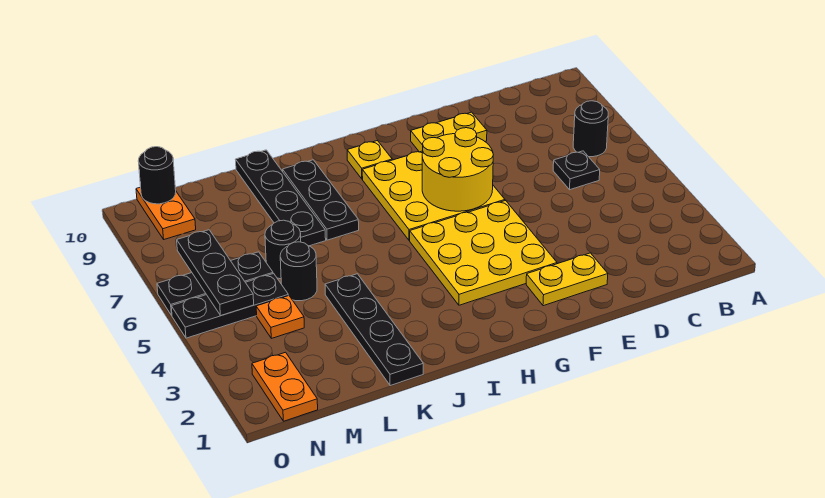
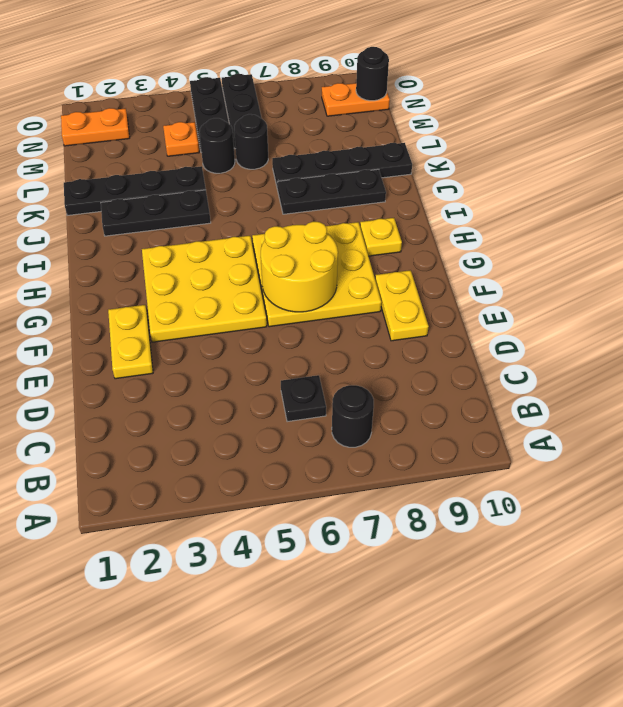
black plate N5:N7 level 2 -> black plate J2:J4 level 1

